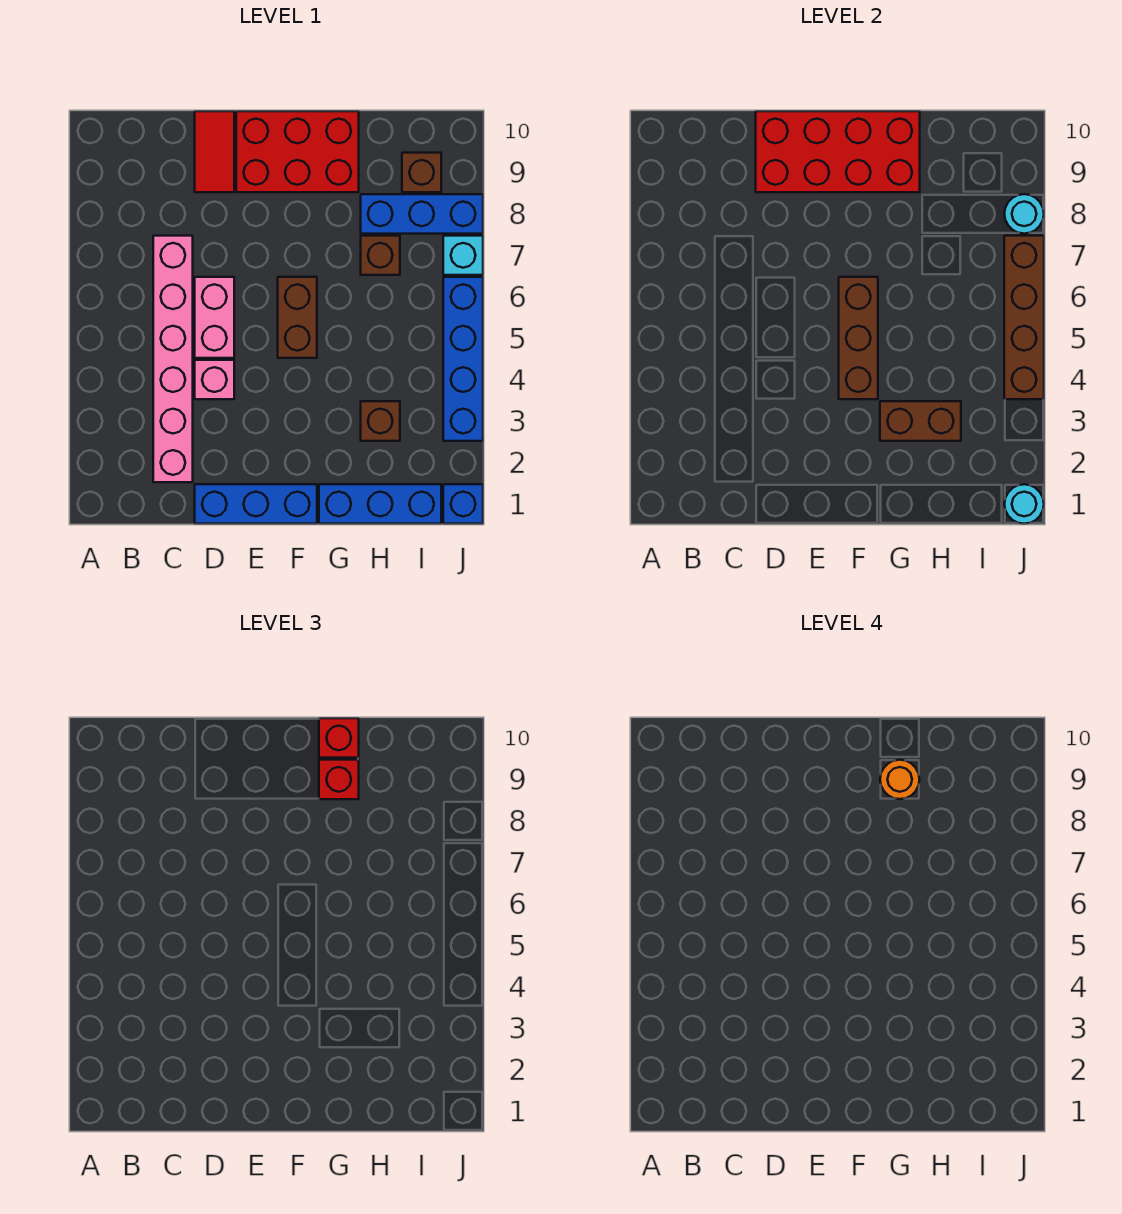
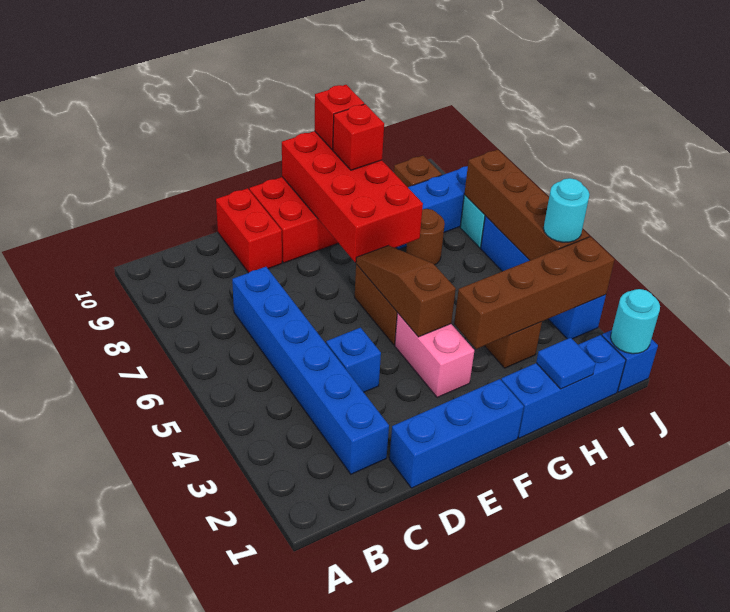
pink brick C2:C7 level 1 -> blue brick C2:C7 level 1
pink brick D4 level 1 -> blue brick D4 level 1
pink brick D5:D6 level 1 -> pink brick F3:F4 level 1
red tile D9:D10 level 1 -> red brick D9:D10 level 1
red brick D9:G10 level 2 -> red brick F7:G10 level 2
brown brick F4:F6 level 2 -> brown slope F4:F6 level 2 top 4
brown brick G3:H3 level 2 -> brown brick G3:J3 level 2
orange round brick G9 level 4 -> none
none -> blue tile H1 level 2
brown brick H7 level 1 -> brown round brick H7 level 1
cyan round brick J8 level 2 -> cyan round brick J4 level 3

